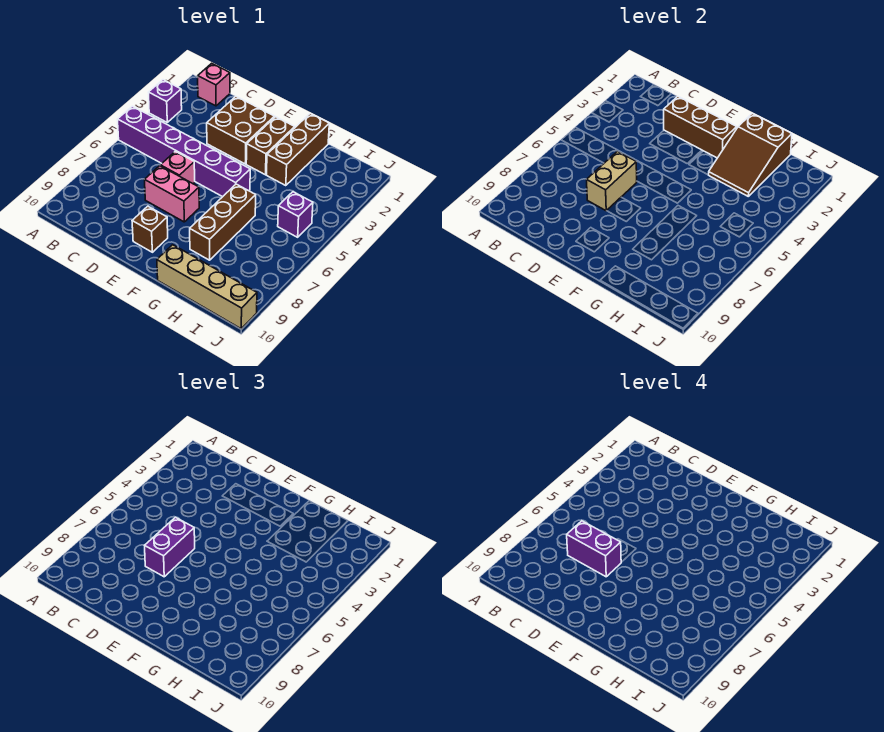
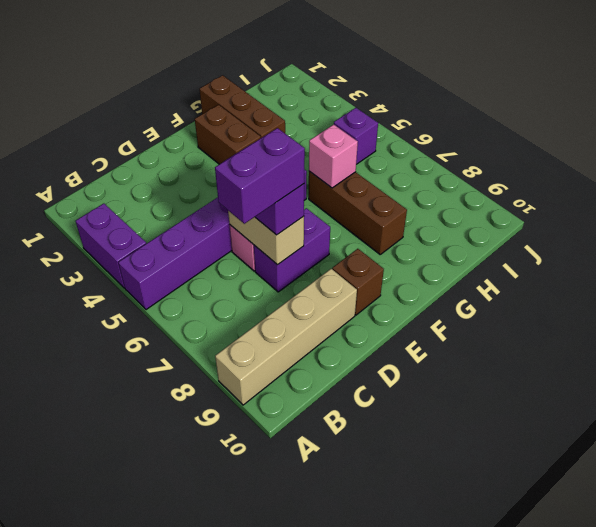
purple brick A3 level 1 -> purple brick A3:A4 level 1
pink brick B1 level 1 -> pink brick G6 level 2
brown brick D2:E3 level 1 -> none
brown brick D2:F2 level 2 -> none
pink brick D7:E7 level 1 -> purple brick D7:E7 level 1
brown slope G1:H3 level 2 top 1 -> none
tan brick G10:J10 level 1 -> tan brick A9:D9 level 1

